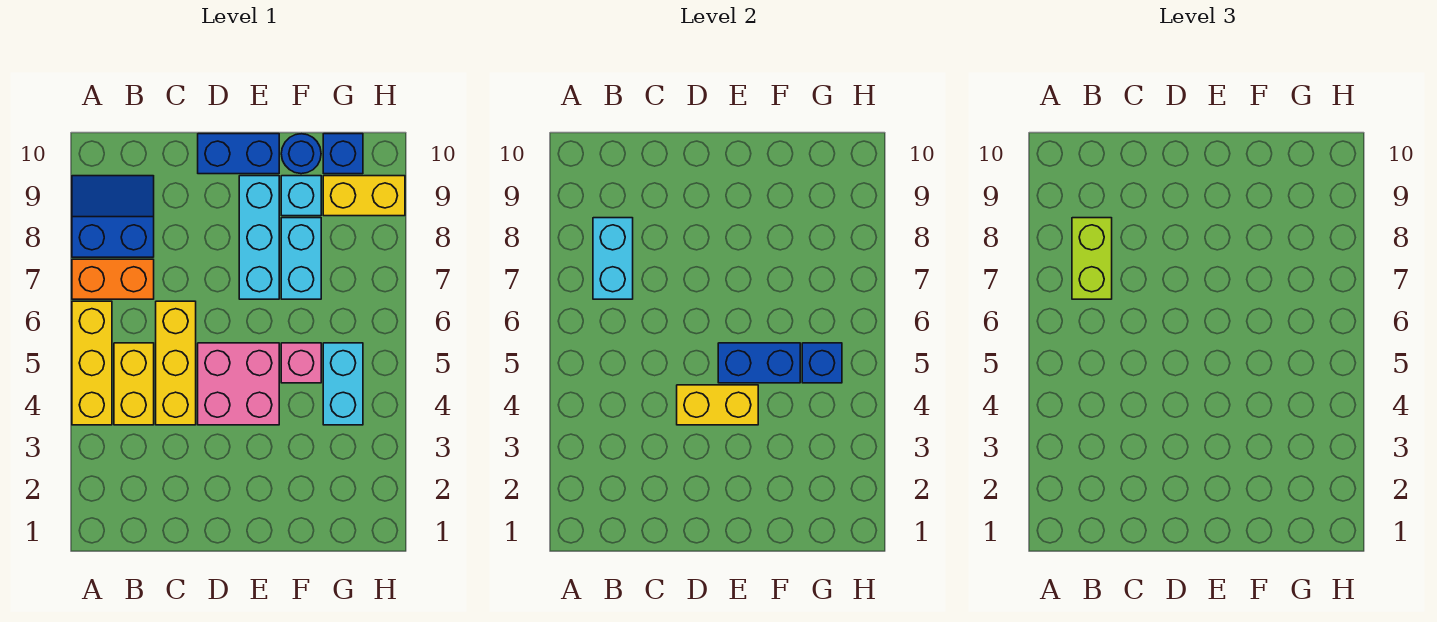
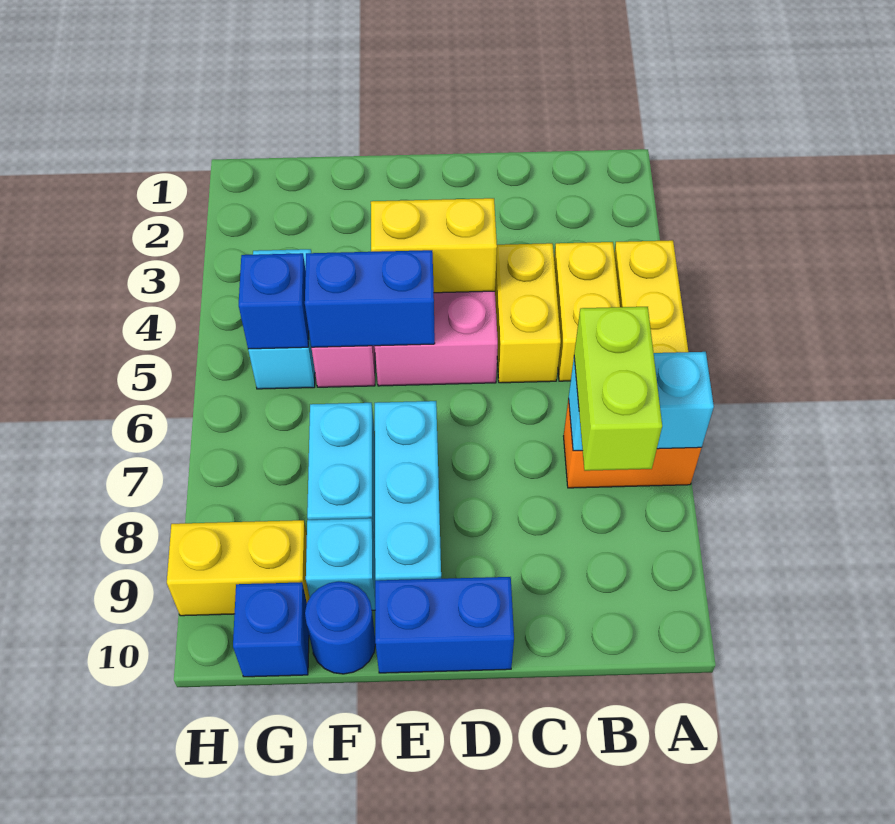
blue slope A8:B9 level 1 top 8 -> none
cyan brick B7:B8 level 2 -> cyan brick A7:B7 level 2
yellow brick C4:C6 level 1 -> yellow brick C4:C5 level 1

